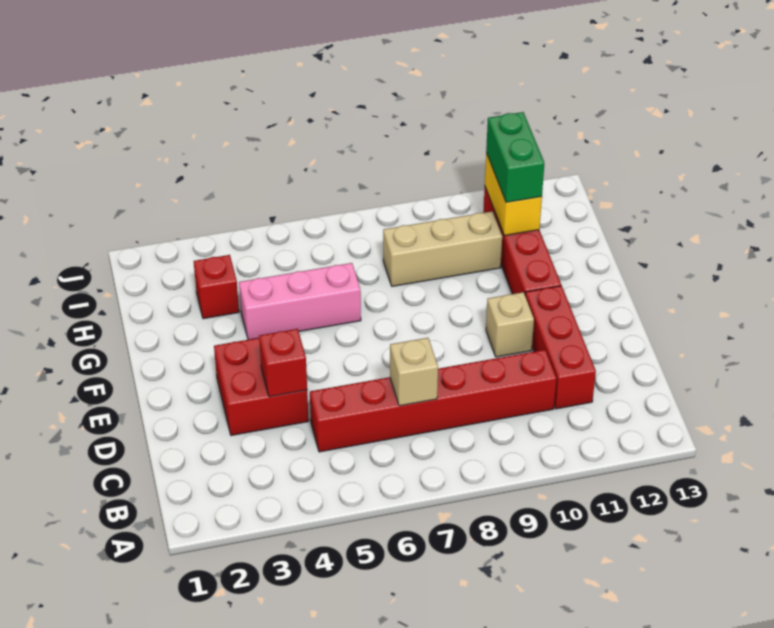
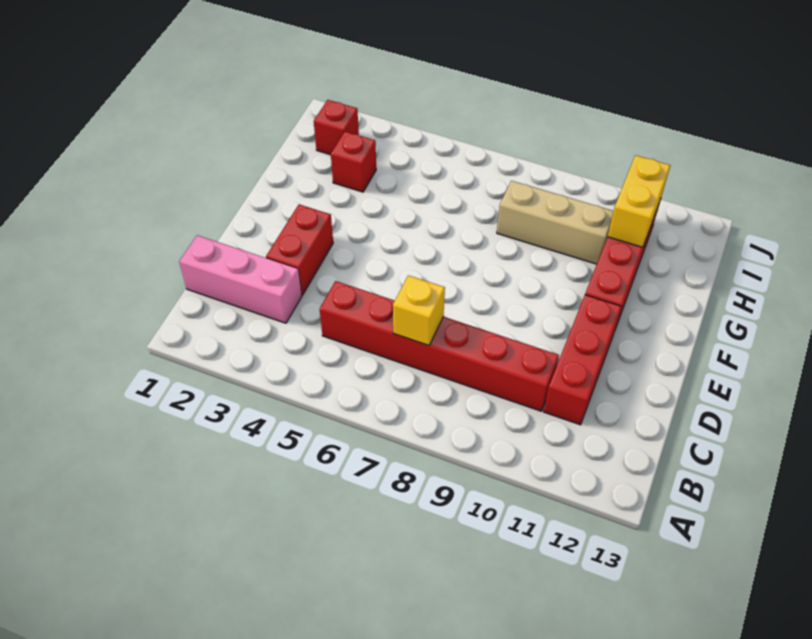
tan brick C7 level 2 -> yellow brick C7 level 2
red brick D3:E4 level 1 -> red brick D3:E3 level 1
red brick D4 level 2 -> red brick I2 level 1
tan brick E10 level 1 -> none
pink brick G4:G6 level 1 -> pink brick C1:C3 level 1
green brick H11:I11 level 3 -> none

